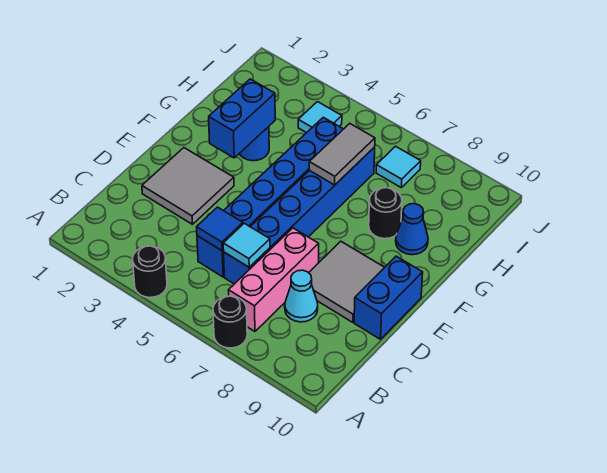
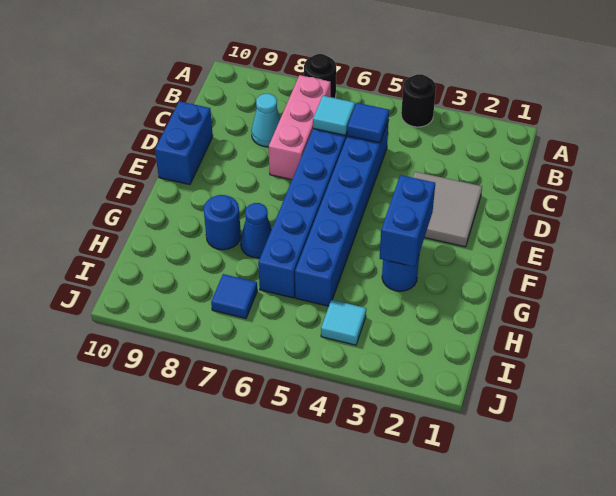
grey tile D8:E9 level 1 -> none
grey tile G6:H6 level 2 -> none
black round brick G8 level 1 -> blue round brick G8 level 1
blue cone G9 level 1 -> blue cone G7 level 1
cyan tile I7 level 1 -> blue tile I7 level 1

